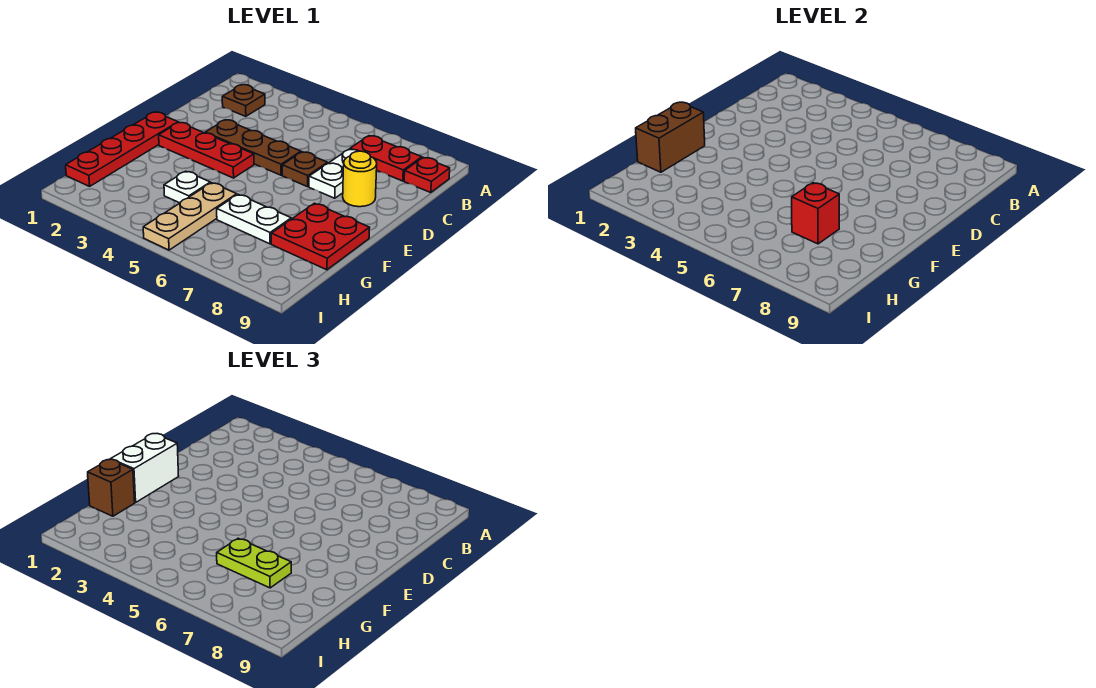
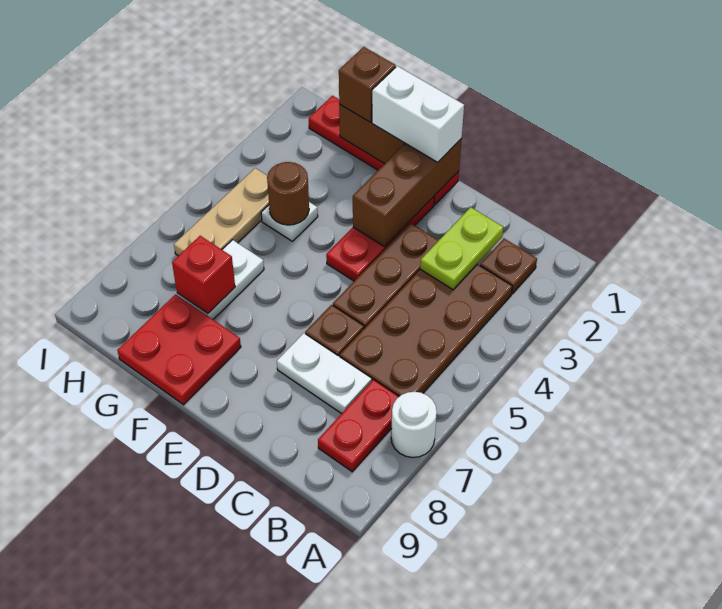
none -> white round brick A7 level 1
none -> brown plate B3:C6 level 1
red plate B9 level 1 -> none
yellow round brick D8 level 1 -> none
none -> brown brick E1:E3 level 2
none -> brown round brick G4 level 2
tan plate G5:I5 level 1 -> tan plate H4:H6 level 1
lime plate G6:G7 level 3 -> lime plate C2:C3 level 2

